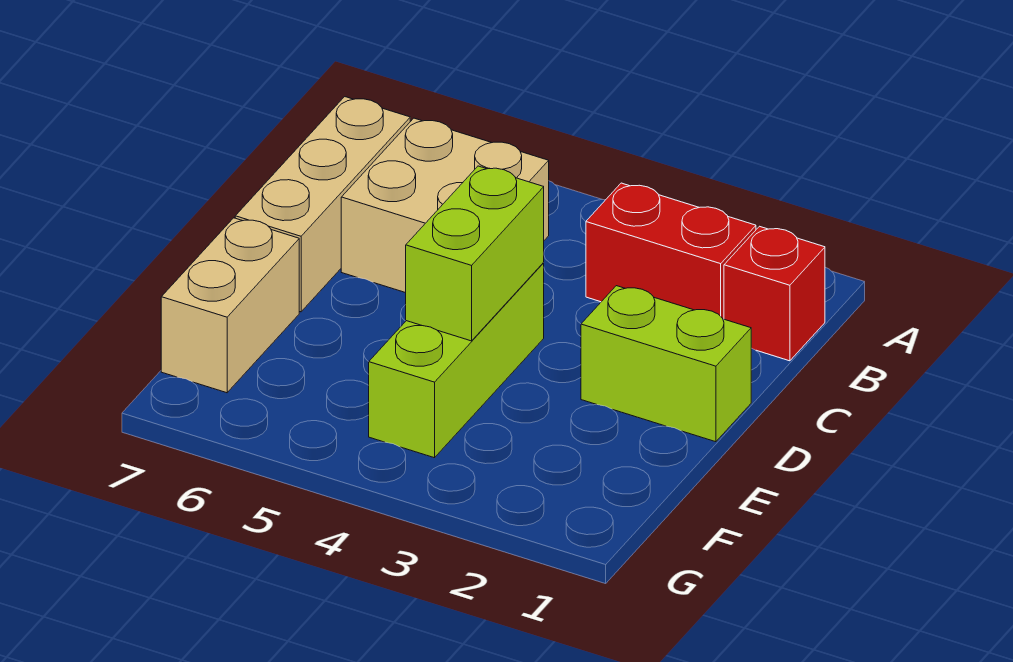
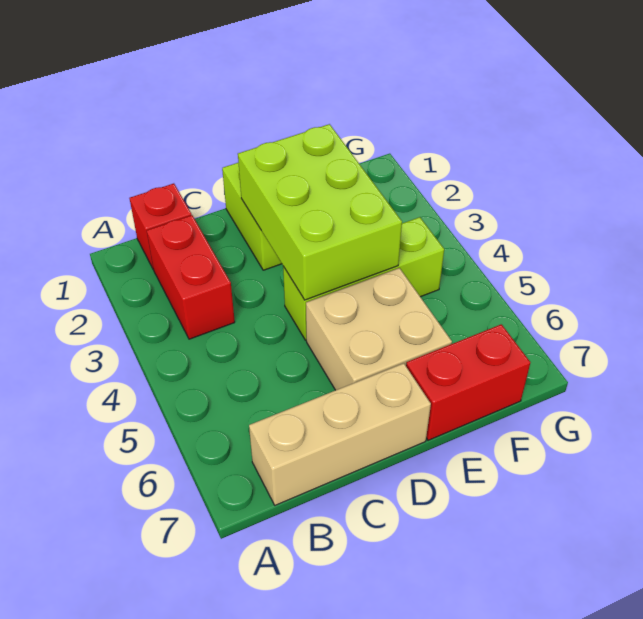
tan brick B5:C6 level 1 -> tan brick D5:E6 level 1
lime brick D4:E4 level 2 -> lime brick D2:E4 level 2
tan brick E7:F7 level 1 -> red brick E7:F7 level 1

